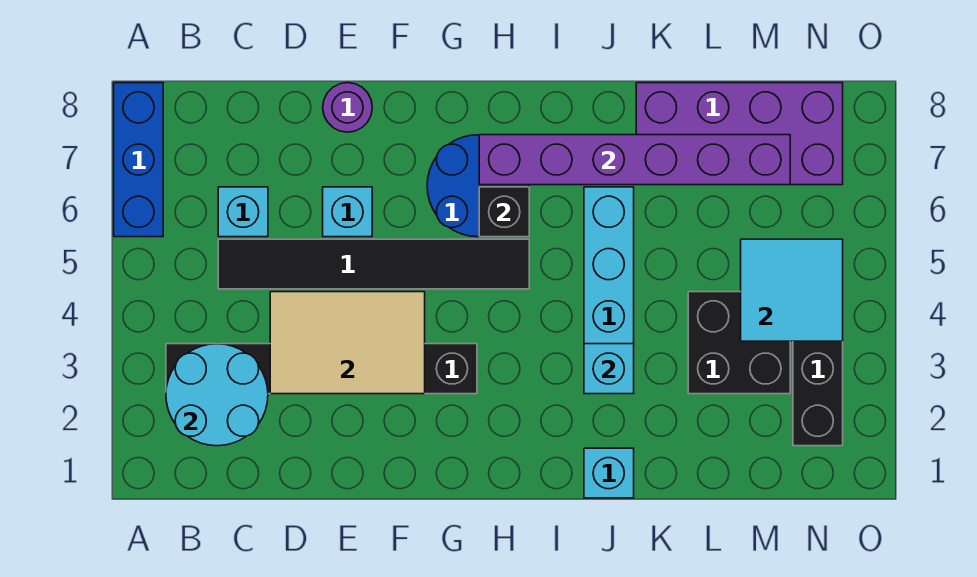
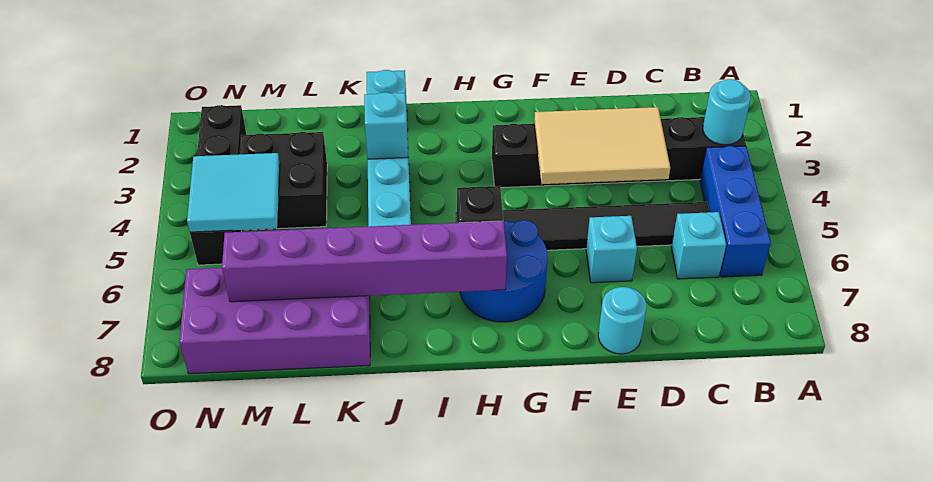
blue brick A6:A8 level 1 -> blue brick B4:B6 level 1
cyan round brick B2:C3 level 2 -> cyan round brick B3 level 2
purple round brick E8 level 1 -> cyan round brick E8 level 1

